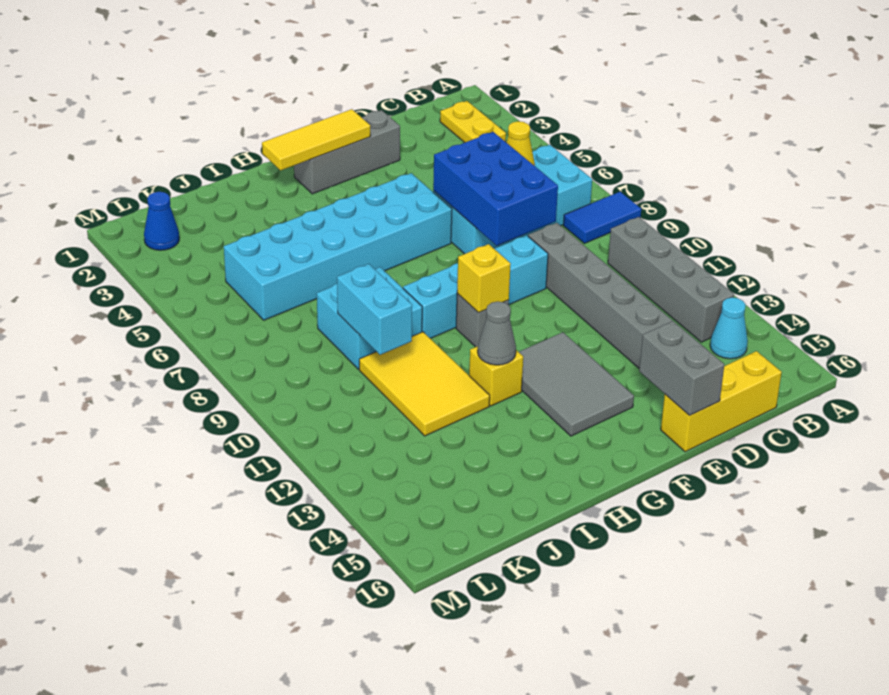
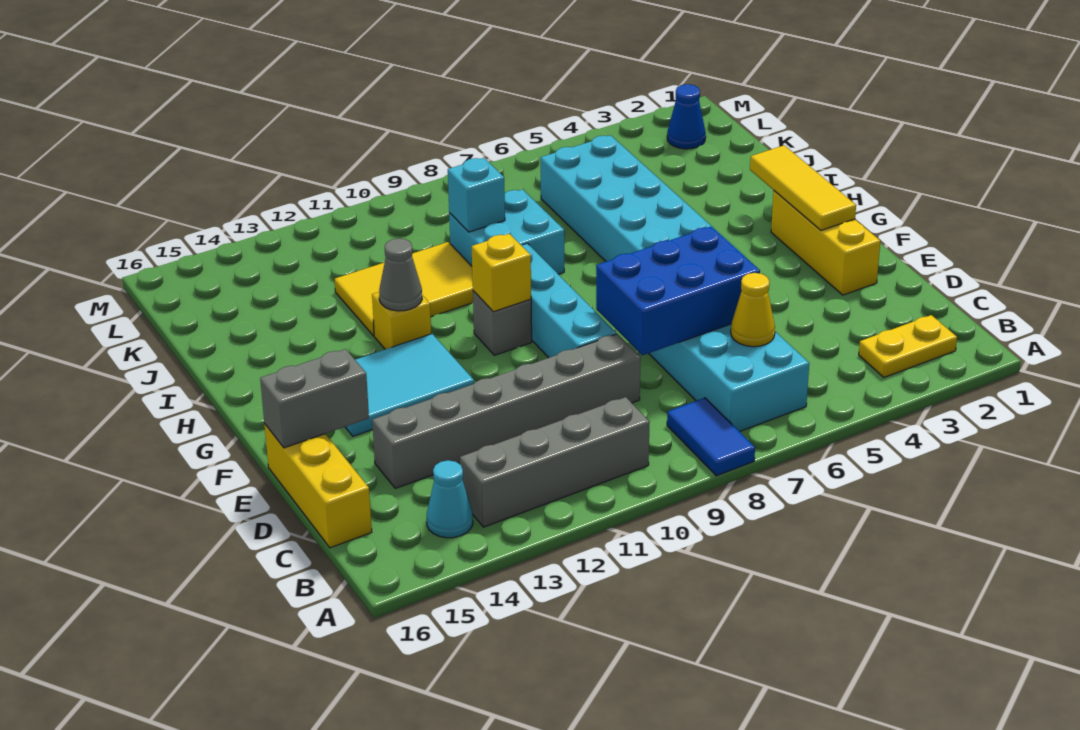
grey brick E2:G2 level 1 -> yellow brick E2:G2 level 1
grey tile F12:G14 level 1 -> cyan tile F12:G14 level 1
cyan brick J9:J10 level 2 -> cyan brick J9 level 2

